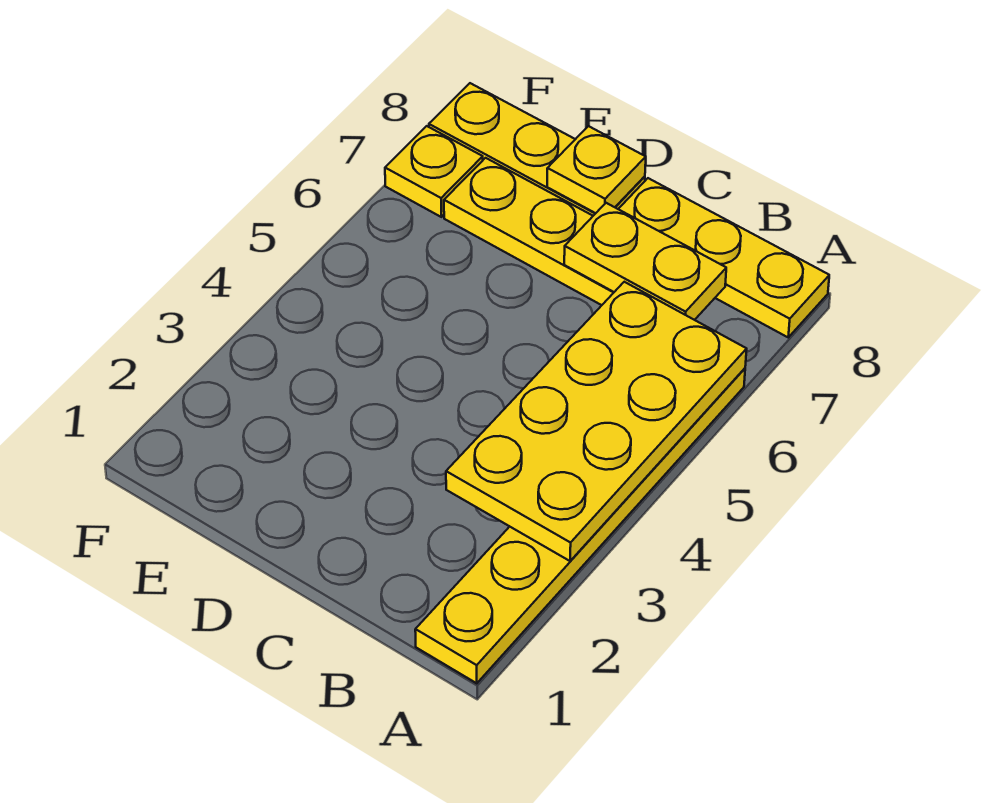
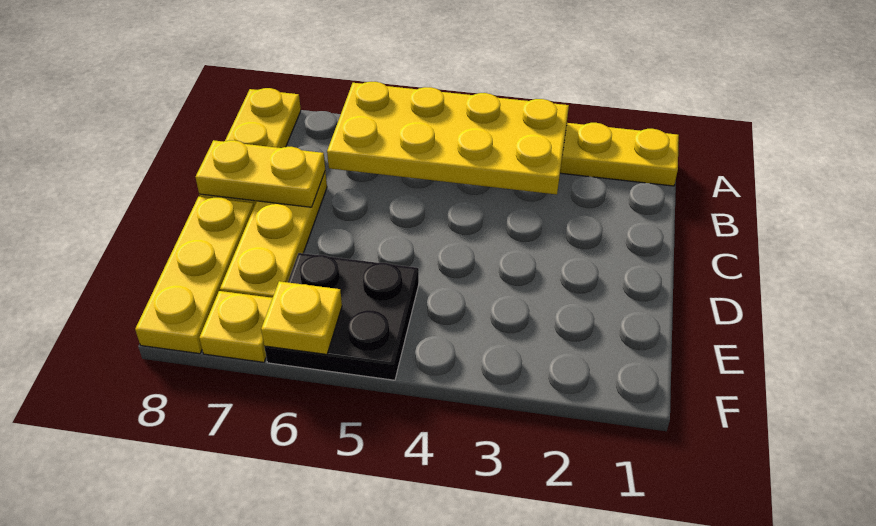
yellow plate B7:C7 level 2 -> yellow plate C7:C8 level 2
yellow plate D8 level 2 -> yellow plate F6 level 2
none -> black plate E5:F6 level 1

